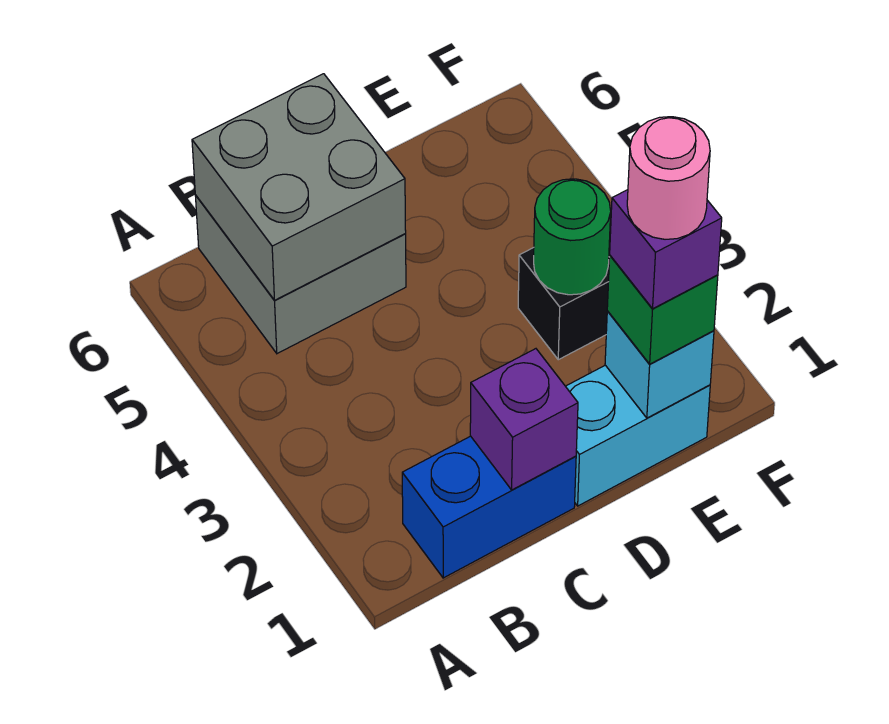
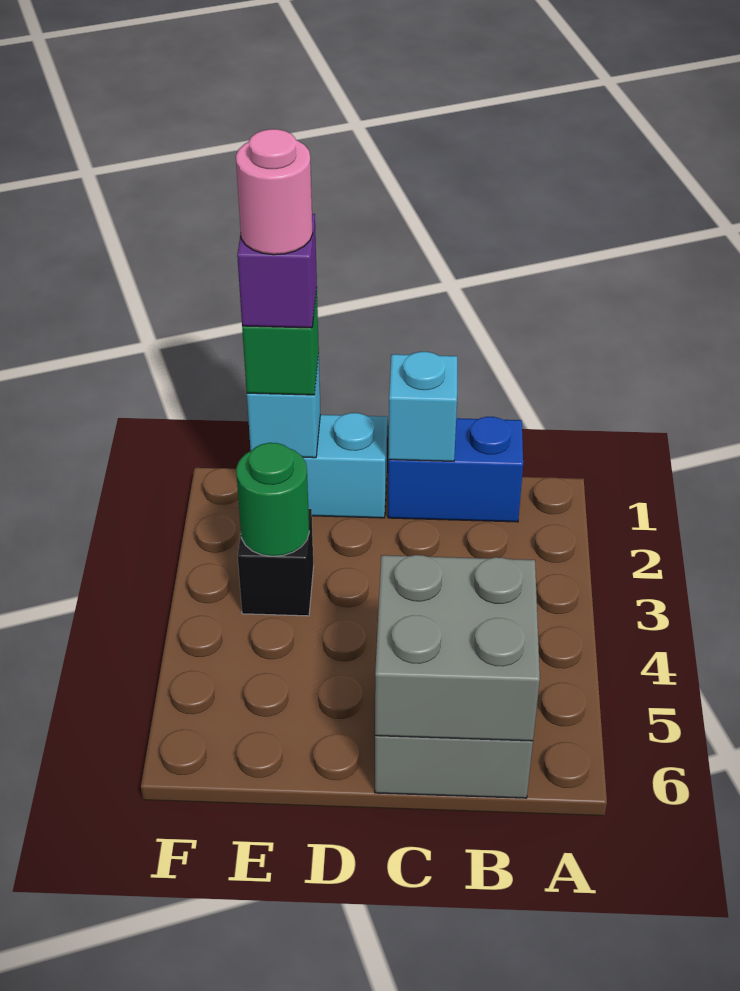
purple brick C1 level 2 -> cyan brick C1 level 2

